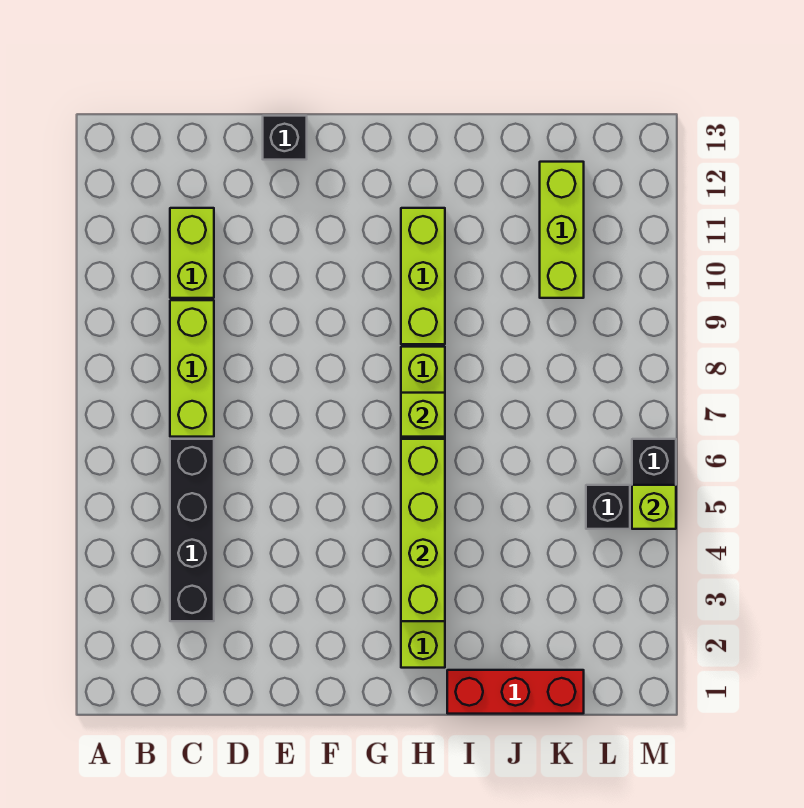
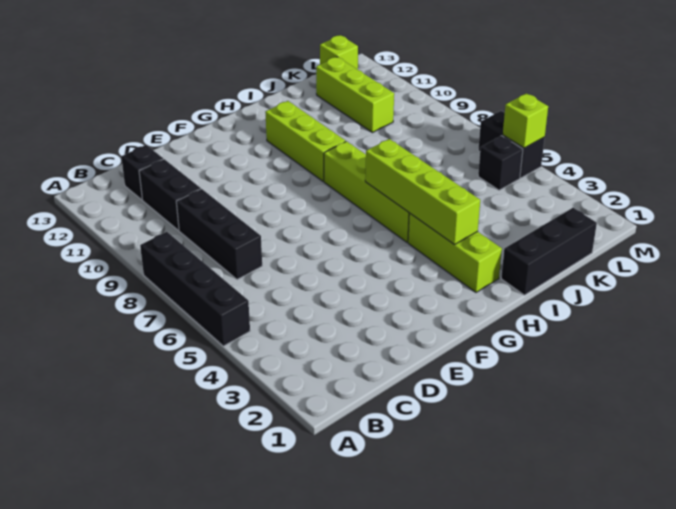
black brick C3:C6 level 1 -> black brick A5:A8 level 1
lime brick C7:C9 level 1 -> black brick C7:C9 level 1
lime brick C10:C11 level 1 -> black brick C10:C11 level 1
black brick E13 level 1 -> black brick C12 level 1
lime brick H7 level 2 -> lime brick L13 level 1
red brick I1:K1 level 1 -> black brick I1:K1 level 1

